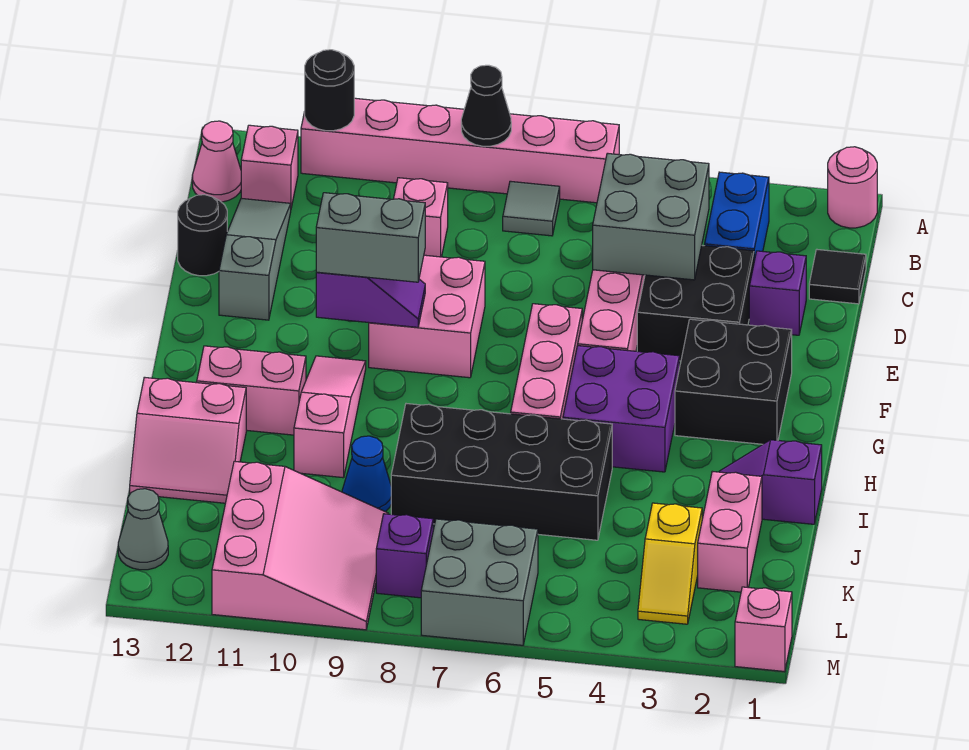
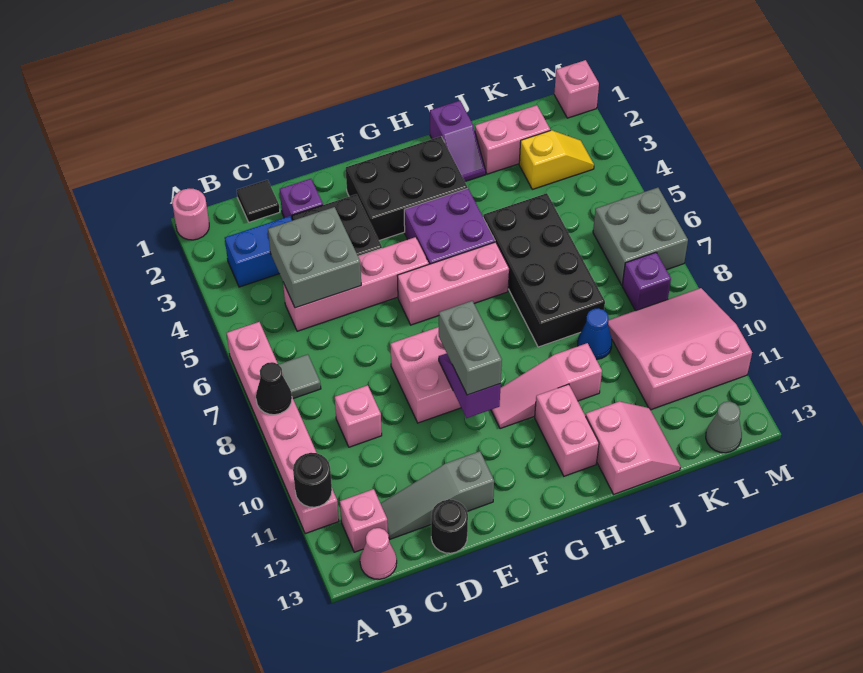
black brick F2:G3 level 1 -> black brick F2:H3 level 1

